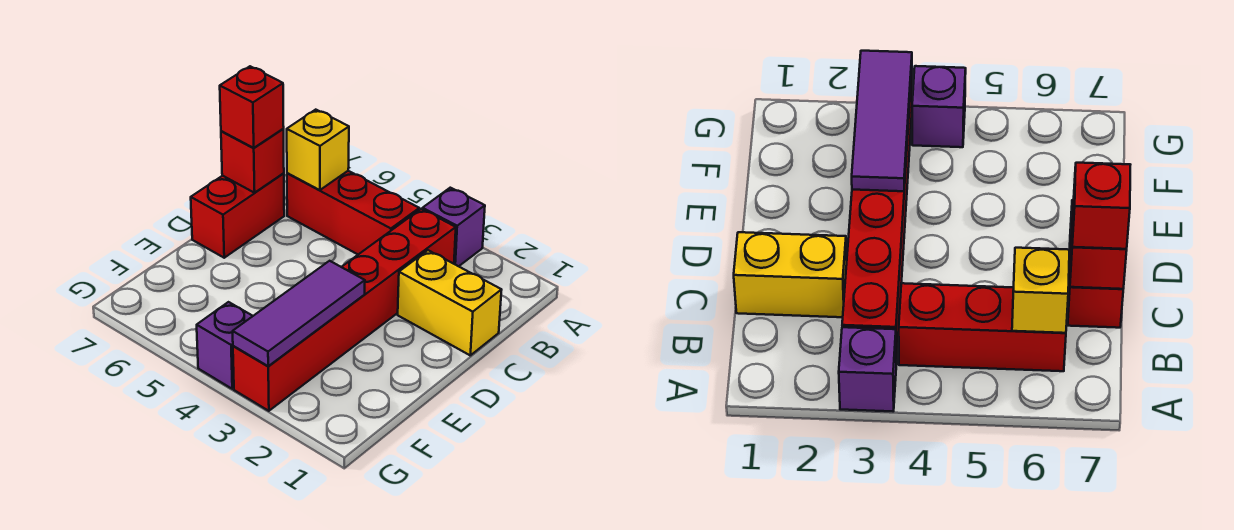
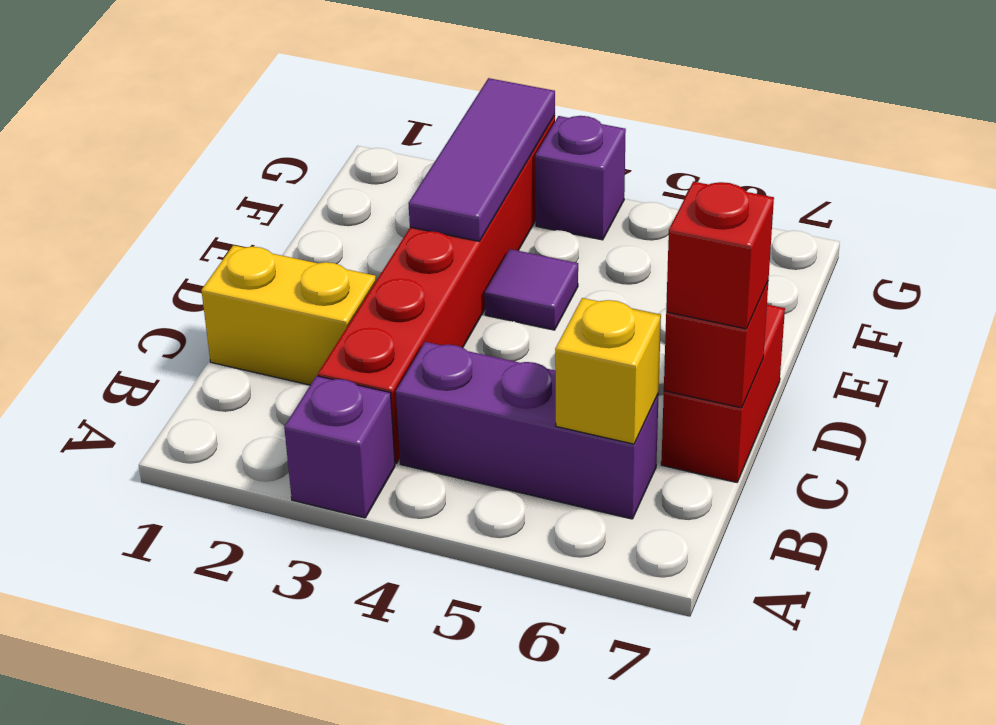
red brick B4:B6 level 1 -> purple brick B4:B6 level 1
none -> purple tile E4 level 1

